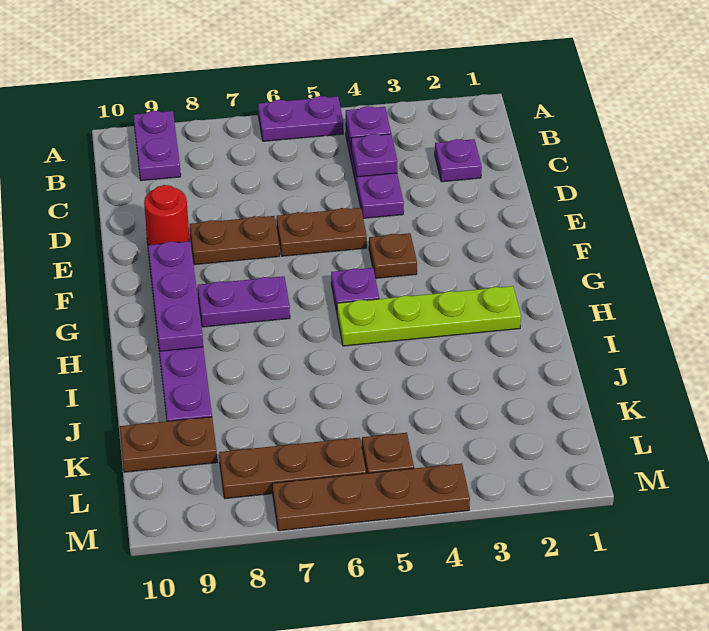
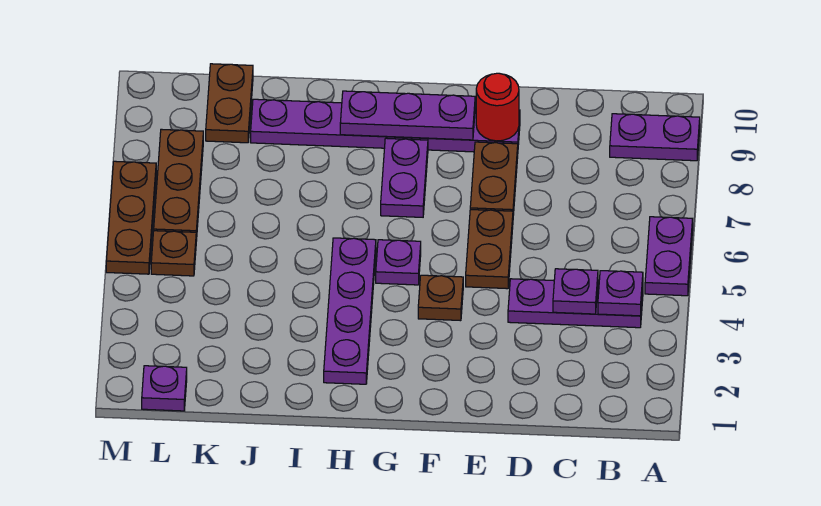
purple plate C2 level 1 -> purple plate L1 level 1
lime plate H2:H5 level 1 -> purple plate H2:H5 level 1
brown plate M4:M7 level 1 -> brown plate M5:M7 level 1

